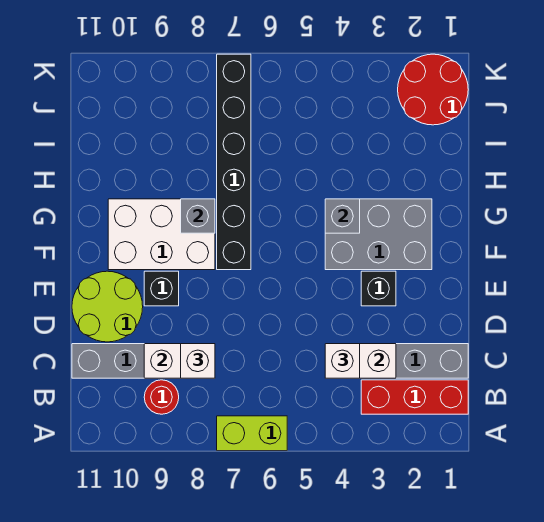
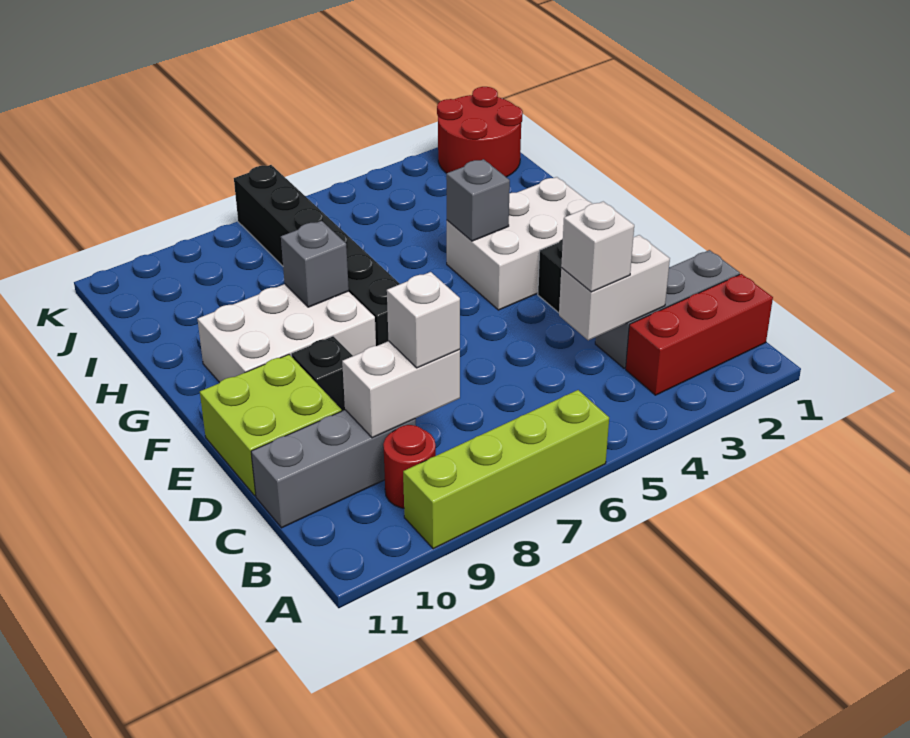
lime brick A6:A7 level 1 -> lime brick A6:A9 level 1
lime round brick D10:E11 level 1 -> lime brick D10:E11 level 1
grey brick F2:G4 level 1 -> white brick F2:G4 level 1

